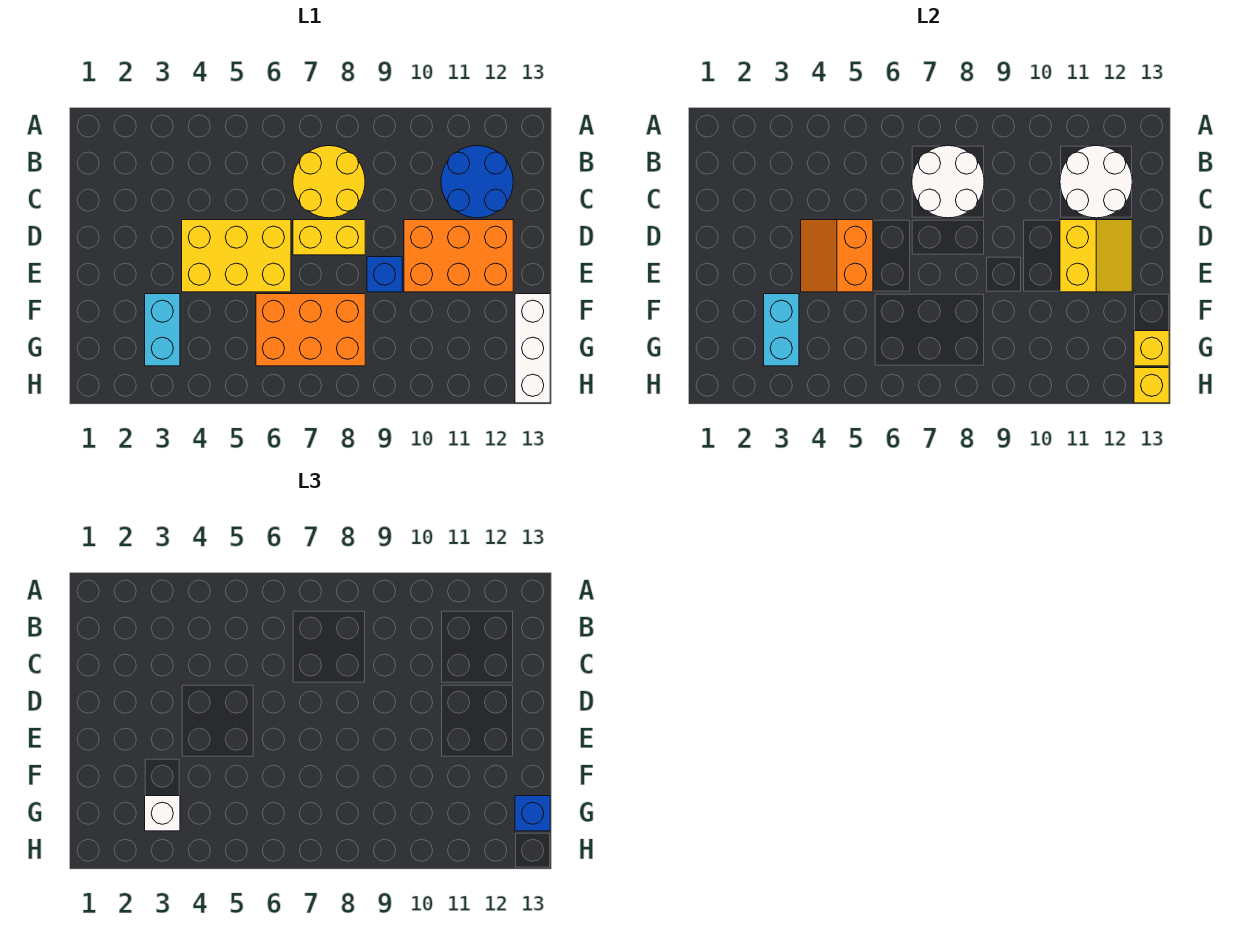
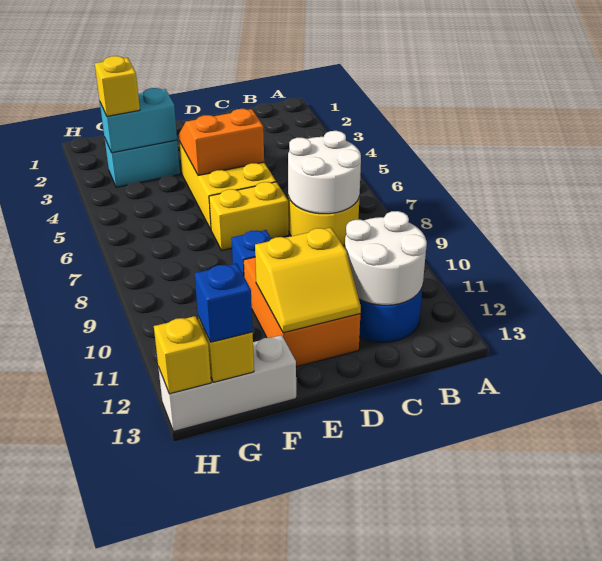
yellow brick D7:D8 level 1 -> yellow brick D7:E7 level 1
orange brick F6:G8 level 1 -> none
white brick G3 level 3 -> yellow brick G3 level 3

